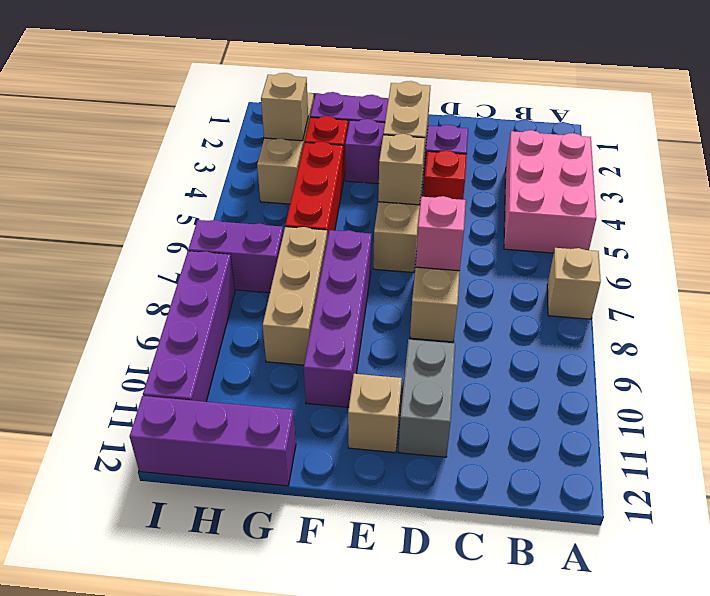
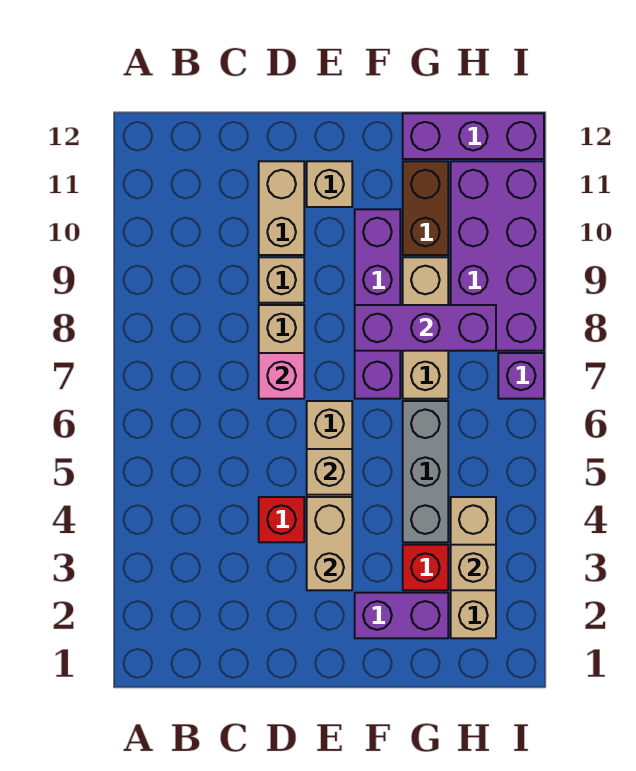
pink brick A3:B5 level 1 -> none
tan brick A7 level 1 -> tan brick D9 level 1
purple brick D3:F3 level 1 -> purple brick F8:H8 level 2
grey brick D10:D11 level 1 -> tan brick D10:D11 level 1
red brick G4:G6 level 1 -> grey brick G4:G6 level 1
none -> brown brick G10:G11 level 1
purple brick H7:I7 level 1 -> purple brick I7 level 1
purple brick I8:I11 level 1 -> purple brick H8:I11 level 1

